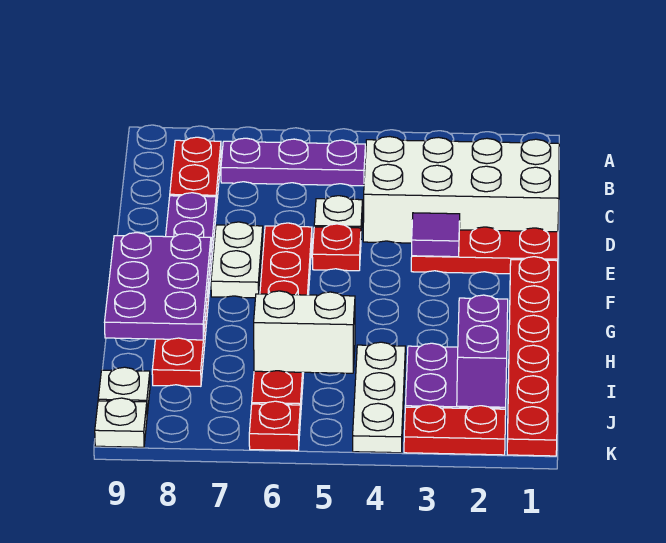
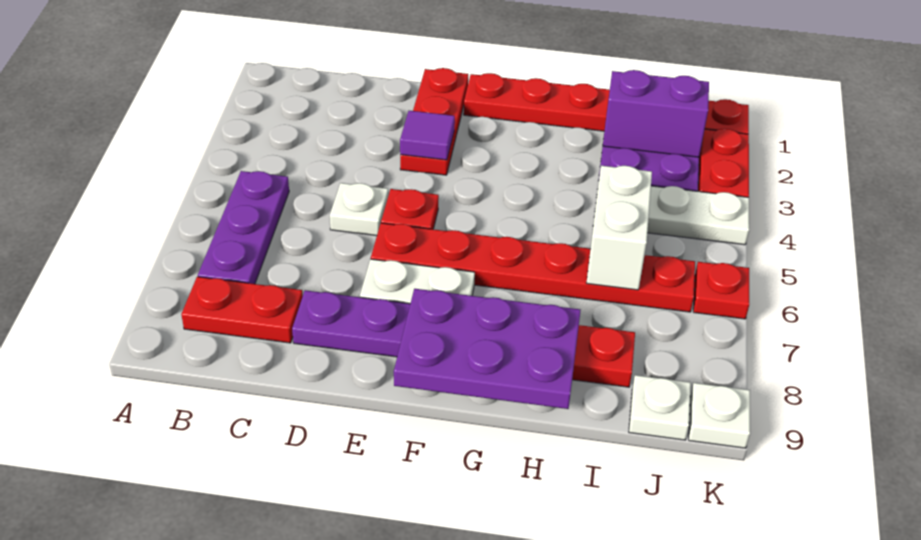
white brick C1:D4 level 1 -> none

